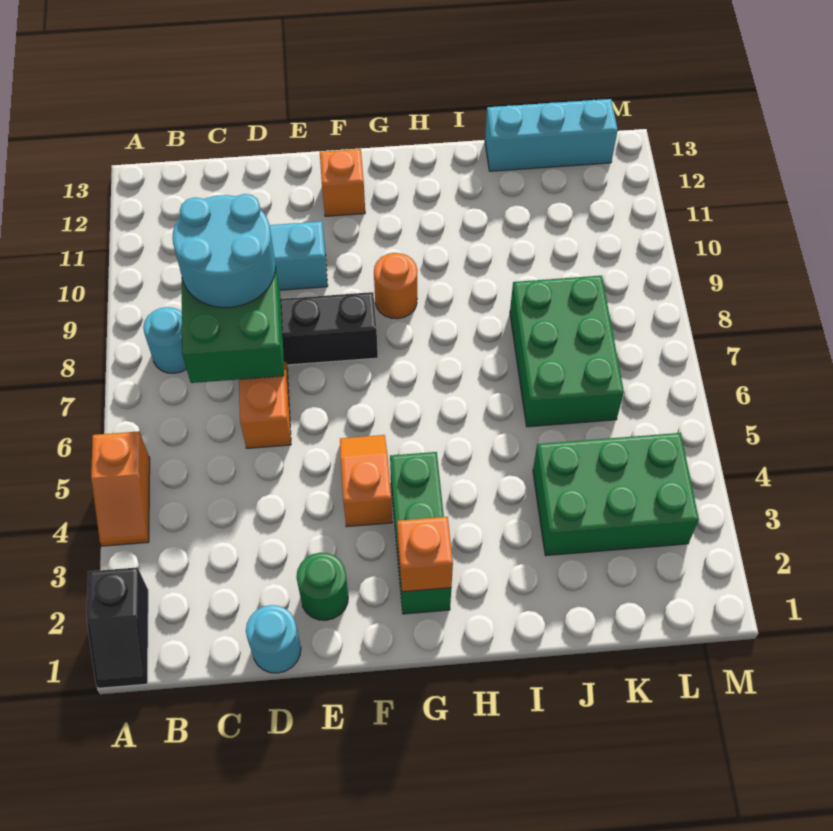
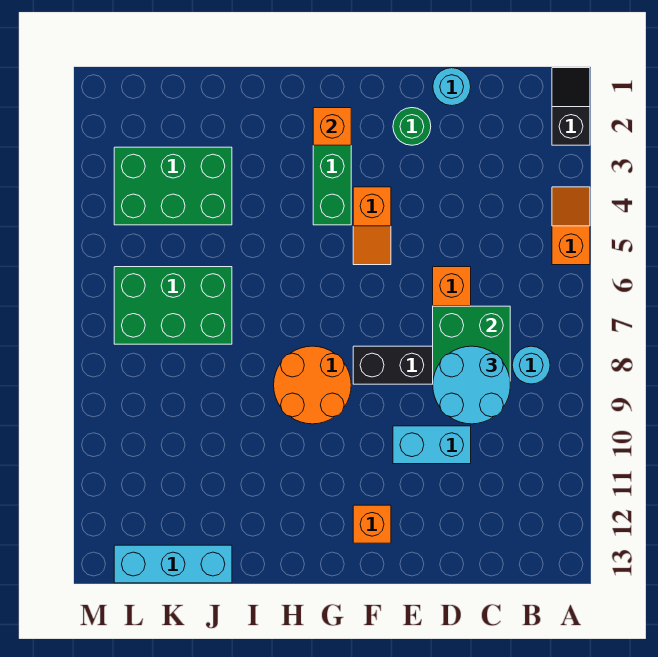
orange round brick G9 level 1 -> orange round brick G8:H9 level 1
green brick J6:K8 level 1 -> green brick J6:L7 level 1

